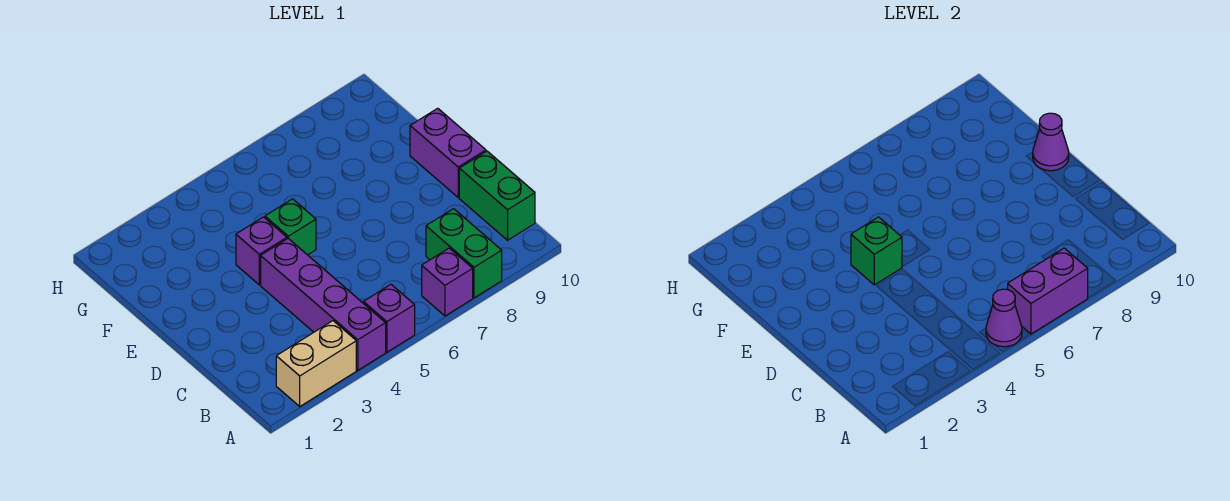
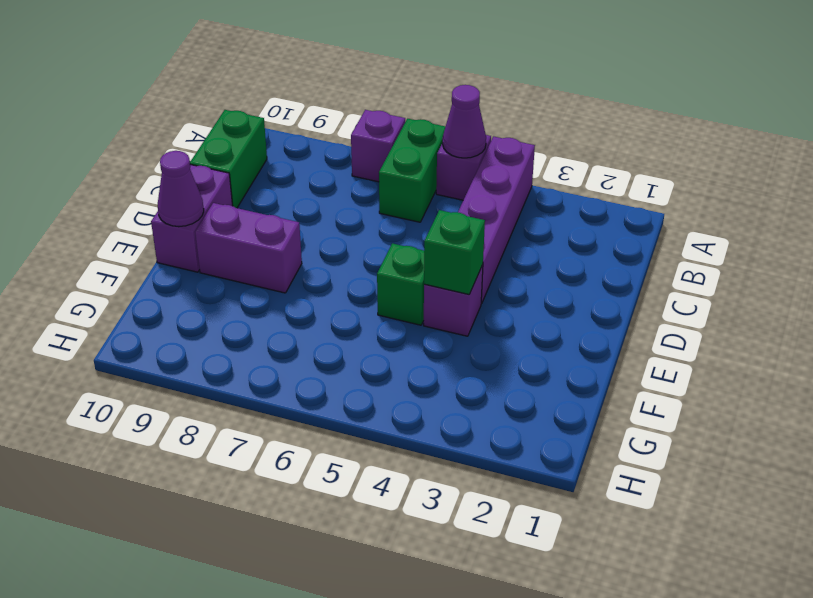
tan brick A2:A3 level 1 -> none
purple brick A6:A7 level 2 -> purple brick E8:E9 level 1
green brick A8:B8 level 1 -> green brick A6:B6 level 1

